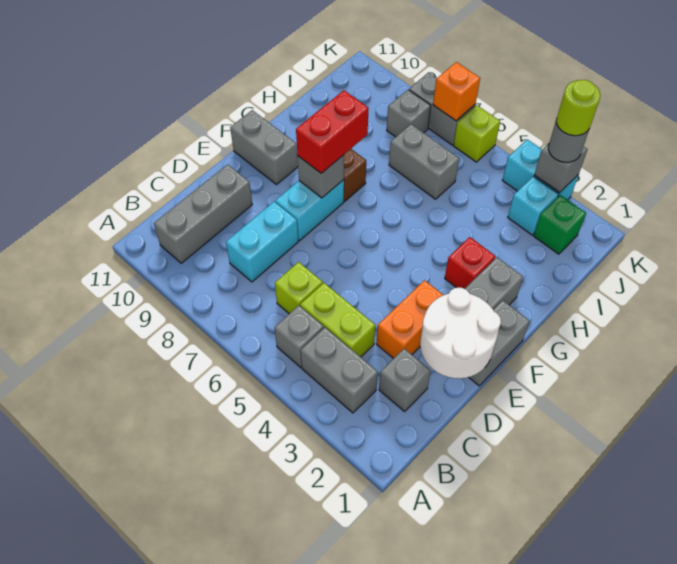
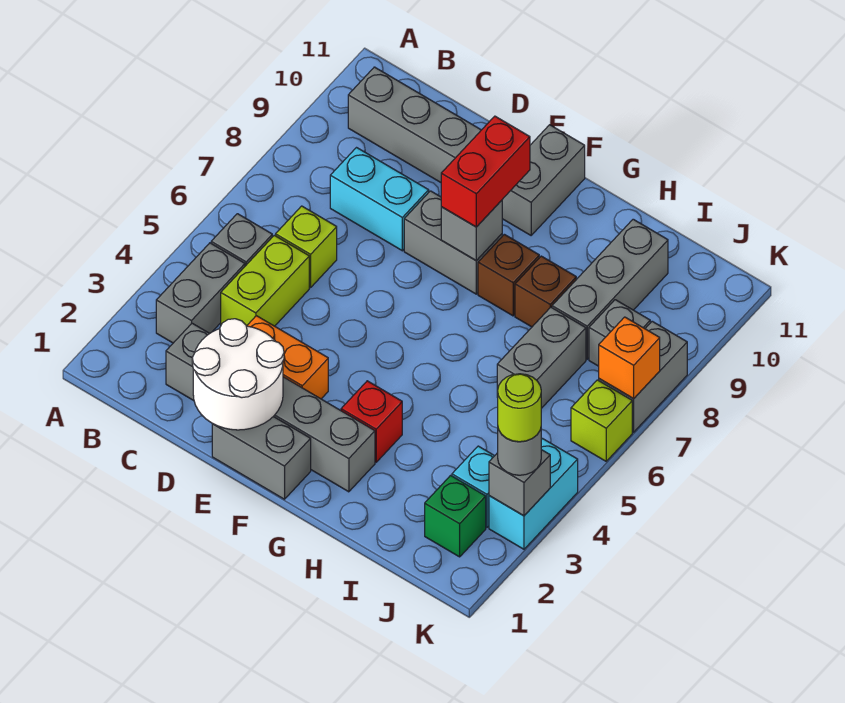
cyan brick E8:F8 level 1 -> grey brick E8:F8 level 1
red brick F8:G8 level 3 -> red brick F8:F9 level 3
none -> brown brick H8 level 1
none -> grey brick I8:I10 level 1

